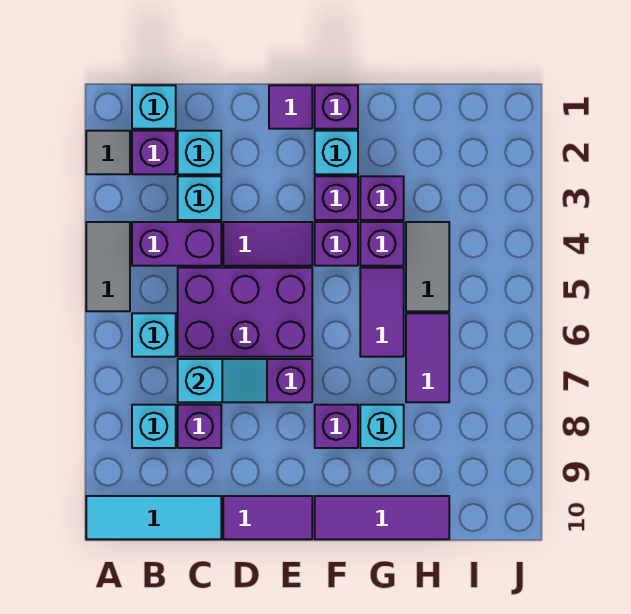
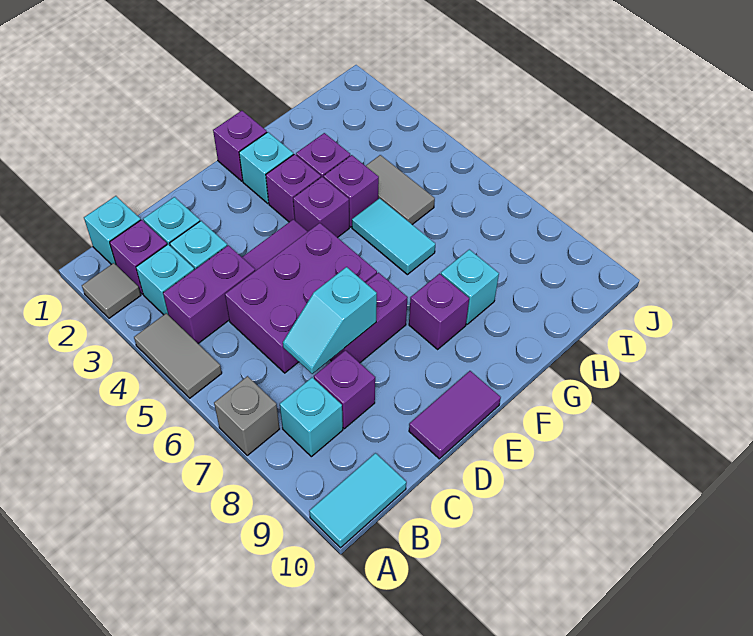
none -> grey brick A7 level 1
cyan tile A10:C10 level 1 -> cyan tile A10:B10 level 1
cyan brick B6 level 1 -> cyan brick B3 level 1
cyan slope C7:D7 level 2 top C -> cyan slope C7:D7 level 2 top D
purple tile E1 level 1 -> none
purple tile F10:H10 level 1 -> none
purple tile G5:G6 level 1 -> cyan tile G5:G6 level 1
purple tile H6:H7 level 1 -> none

